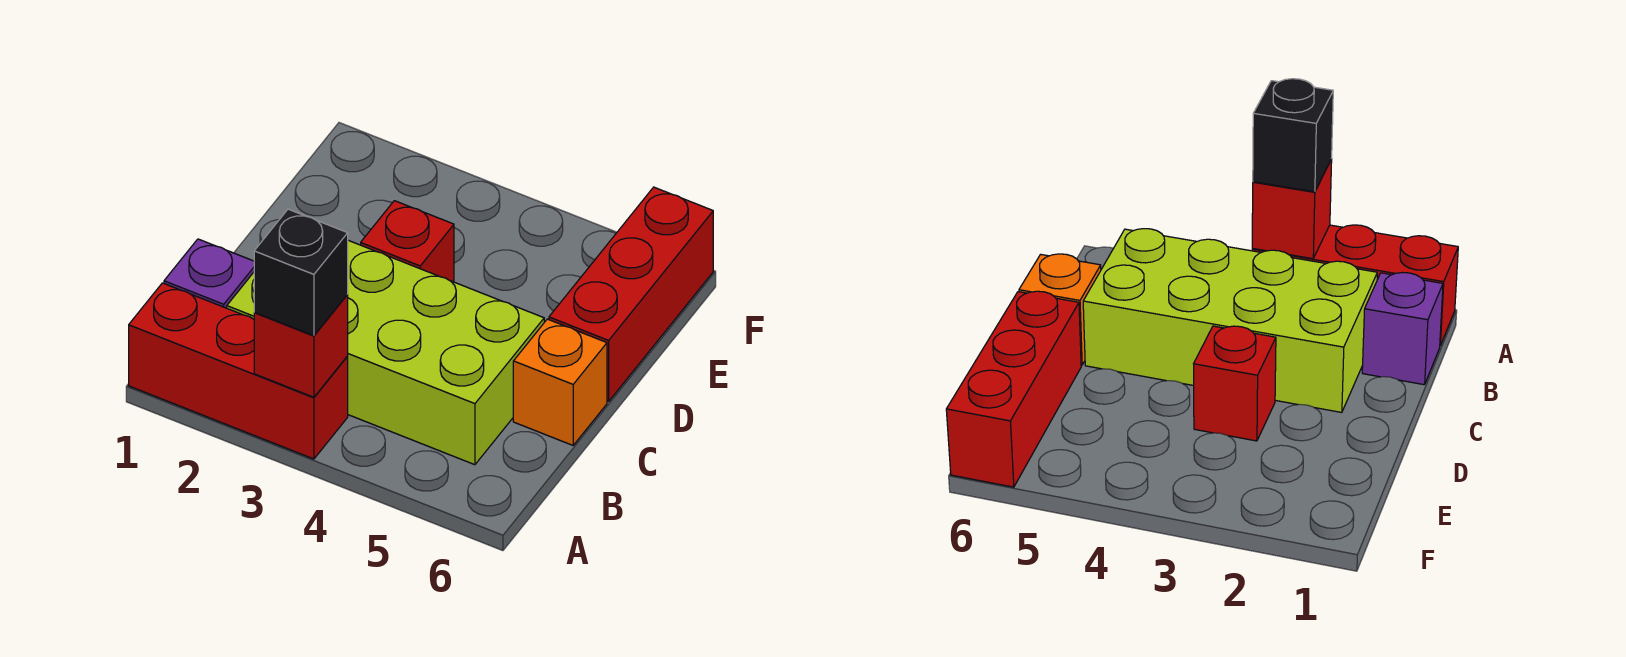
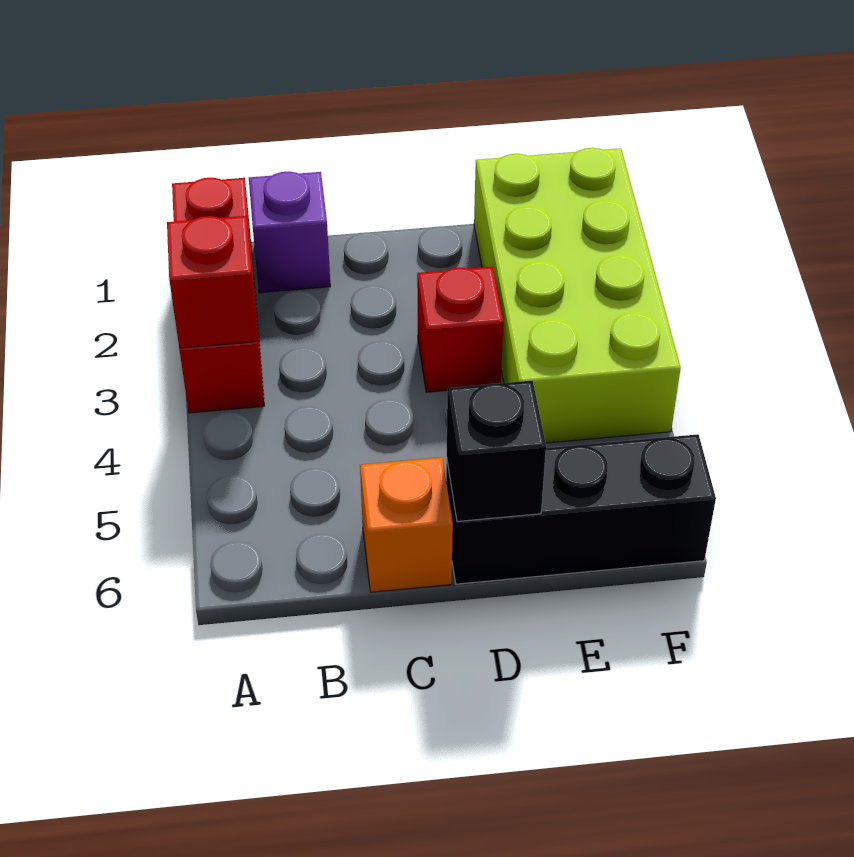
black brick A3 level 3 -> black brick D6 level 2
lime brick B2:C5 level 1 -> lime brick E1:F4 level 1
red brick D6:F6 level 1 -> black brick D6:F6 level 1

